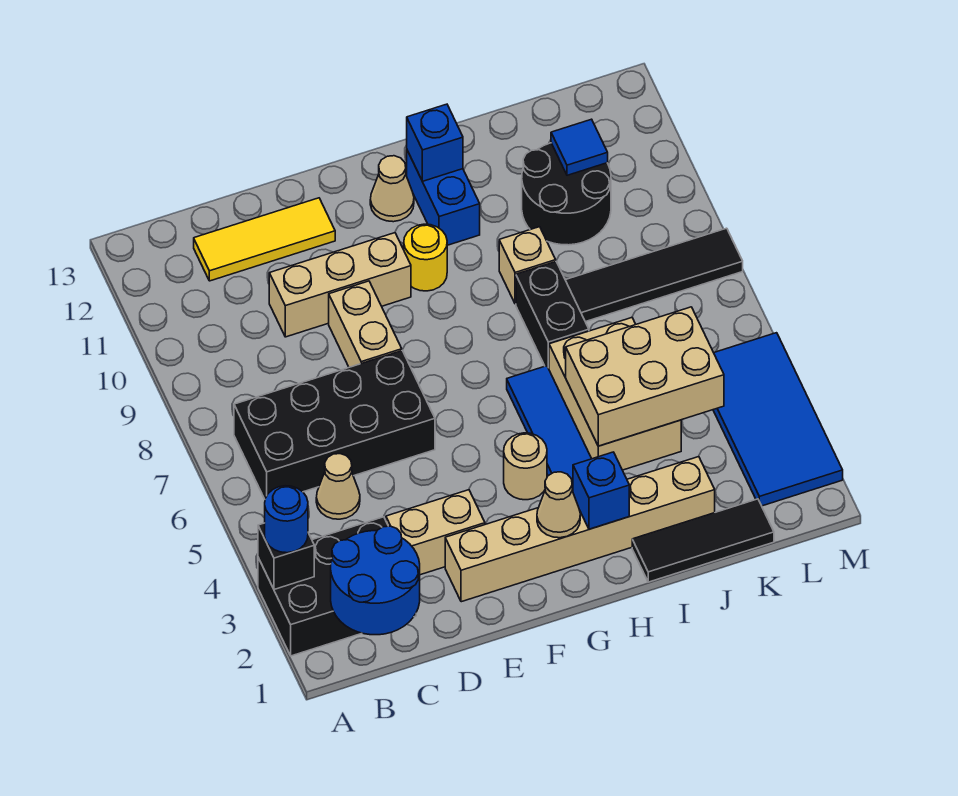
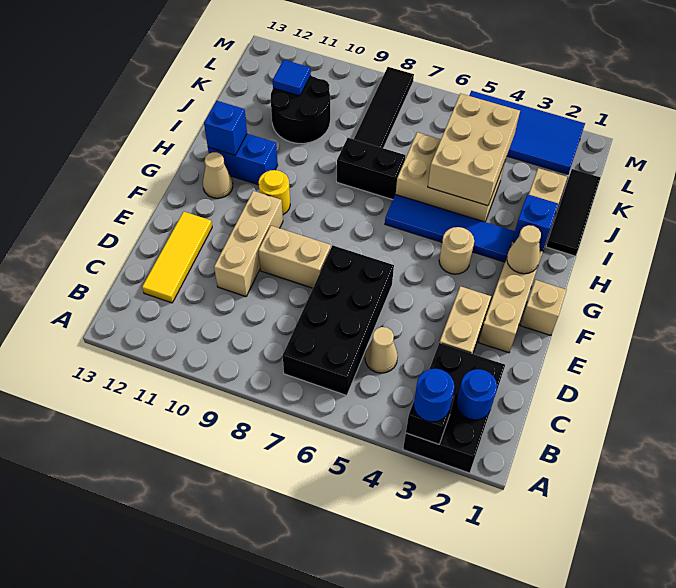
blue round brick B1:C2 level 2 -> blue round brick B2 level 2
tan brick I9 level 1 -> tan brick F1 level 1

